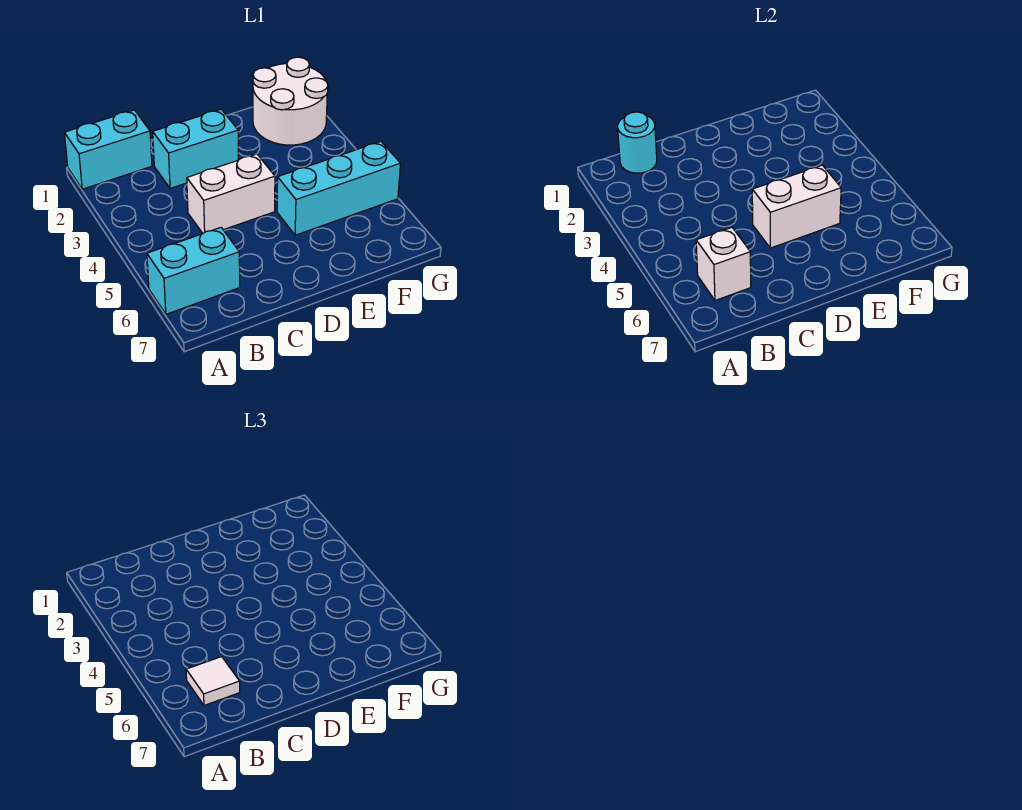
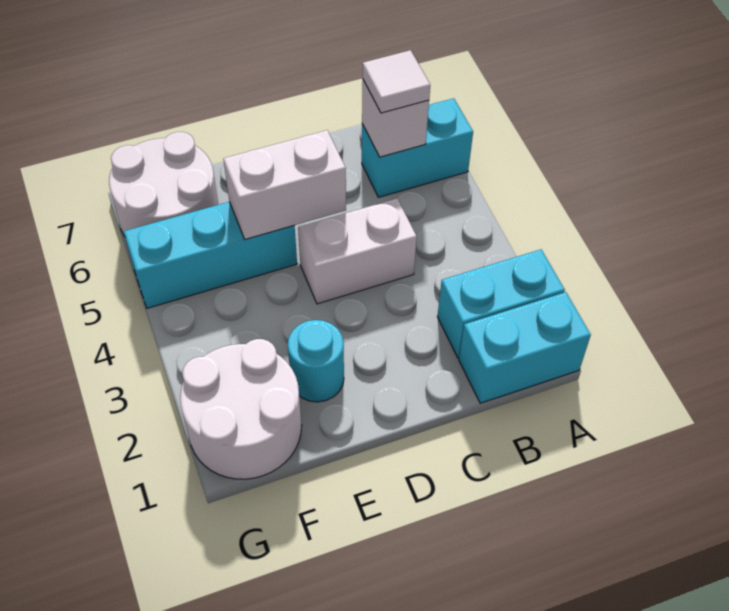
cyan round brick B1 level 2 -> cyan round brick E2 level 1
cyan brick C2:D2 level 1 -> cyan brick A2:B2 level 1
none -> white round brick F6:G7 level 1

